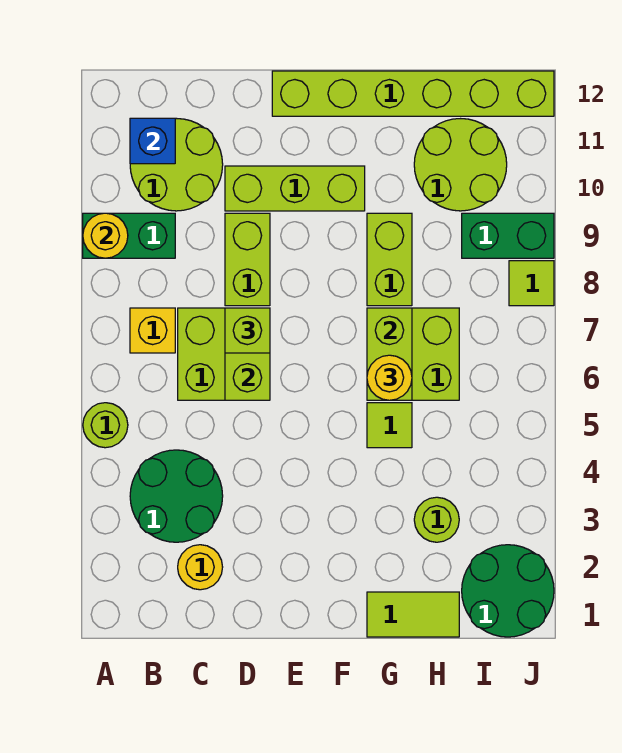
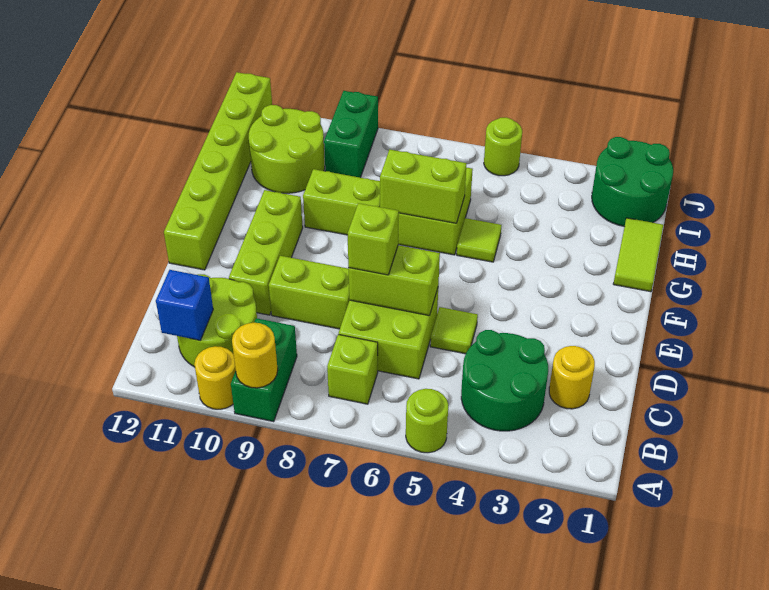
yellow brick B7 level 1 -> lime brick B7 level 1
yellow round brick G6 level 3 -> yellow round brick A10 level 1
lime round brick H3 level 1 -> lime round brick J5 level 1
lime tile J8 level 1 -> lime tile D5 level 1

